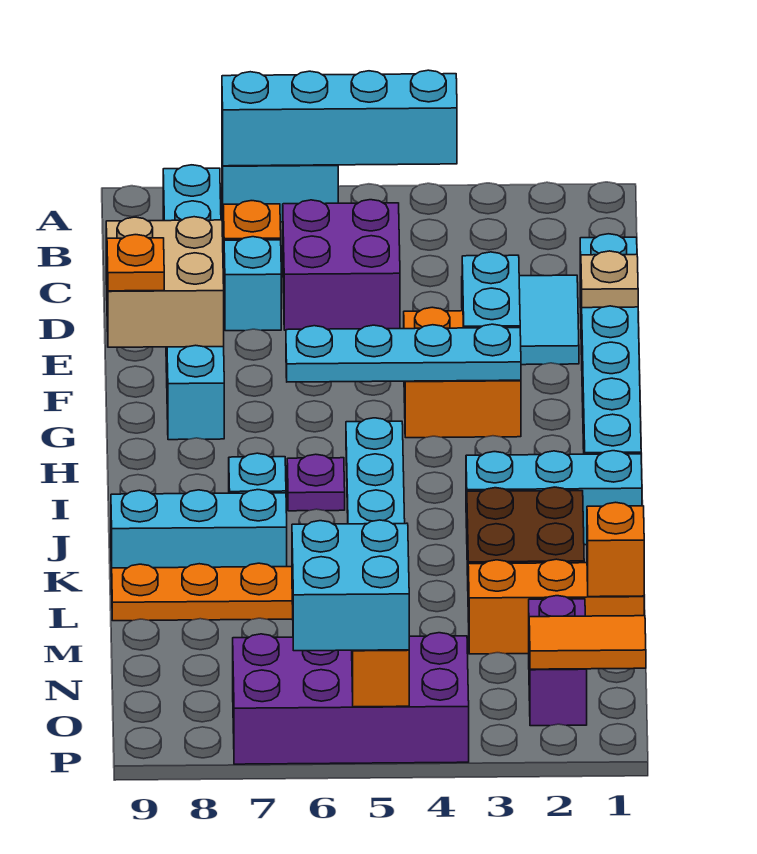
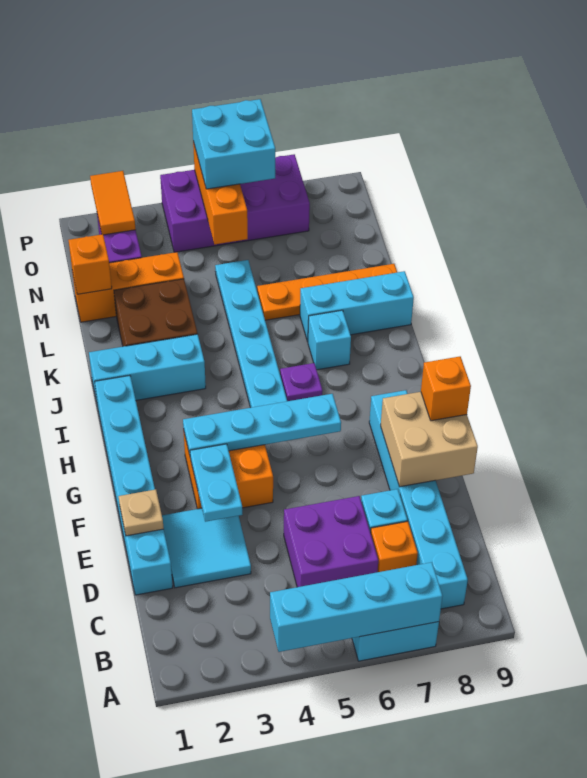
orange plate F9 level 3 -> orange brick F9 level 3
orange tile O1:O2 level 2 -> orange tile O2:P2 level 2

